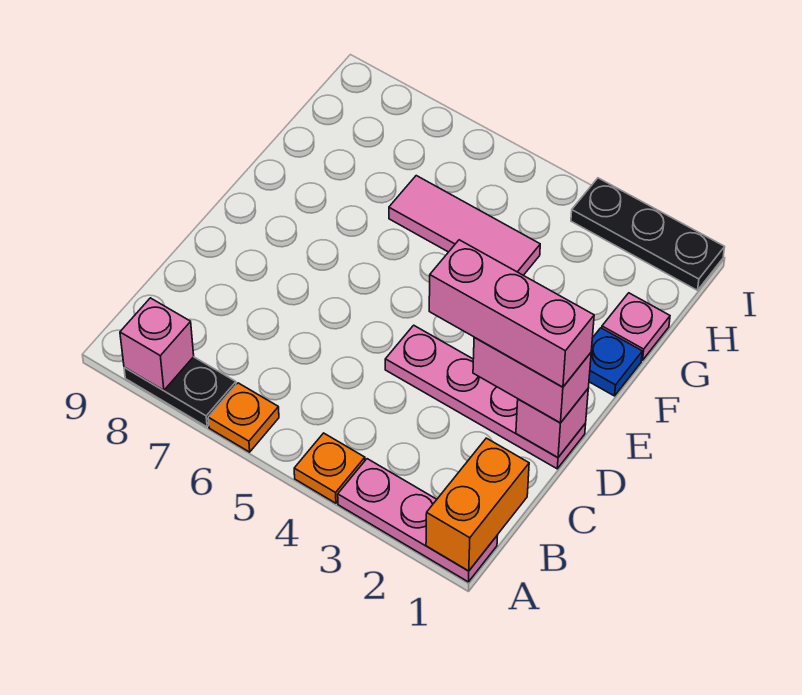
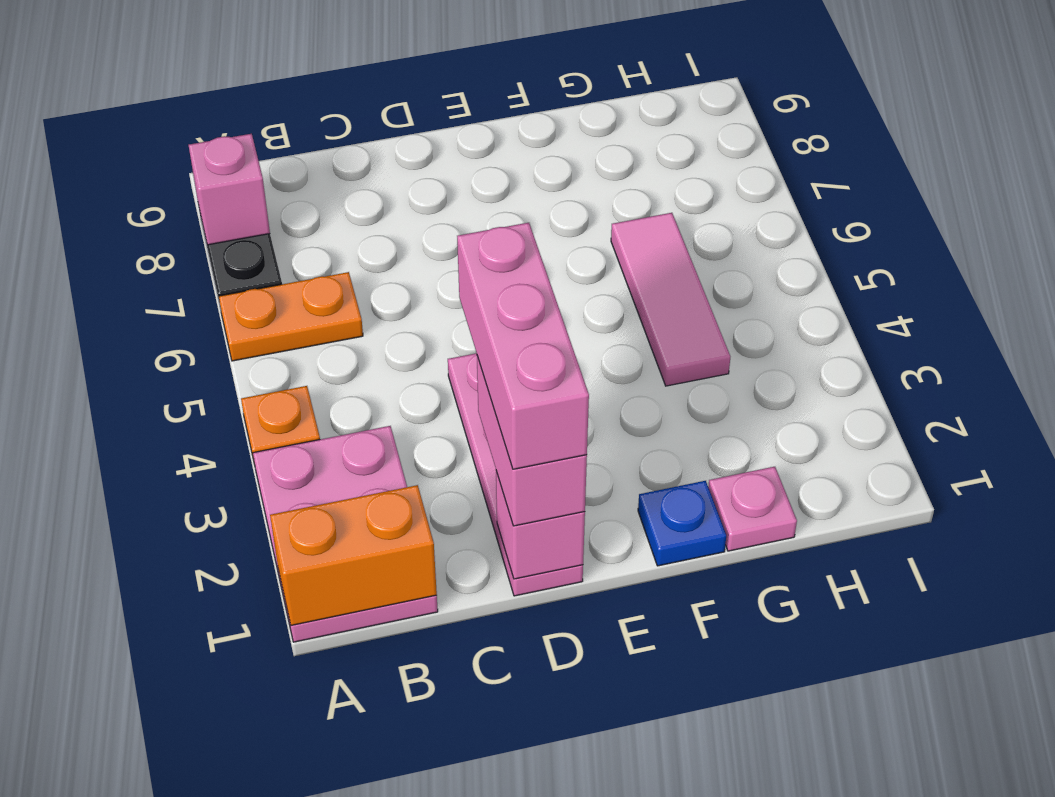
pink plate A1:A3 level 1 -> pink plate A1:B3 level 1
orange plate A6 level 1 -> orange plate A6:B6 level 1
black plate I1:I3 level 1 -> none

